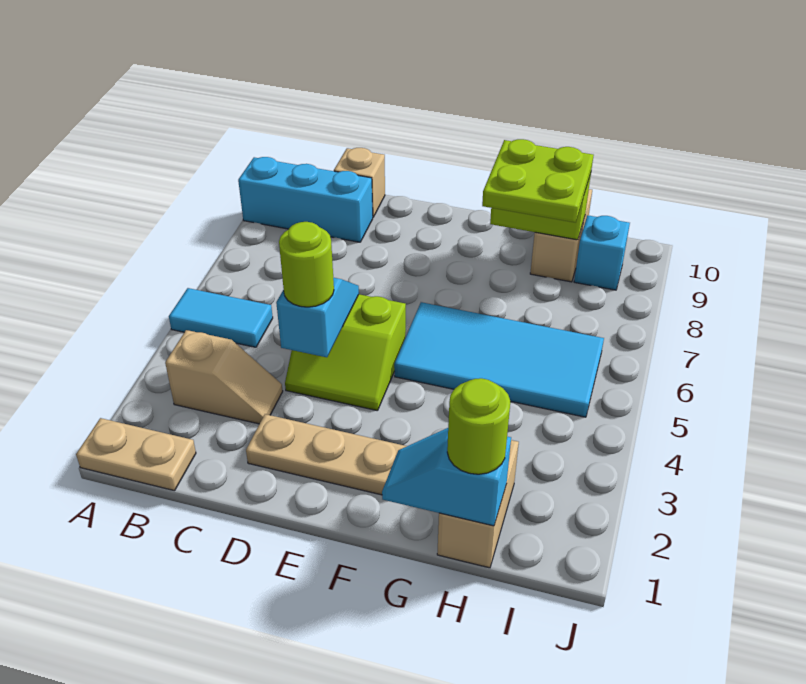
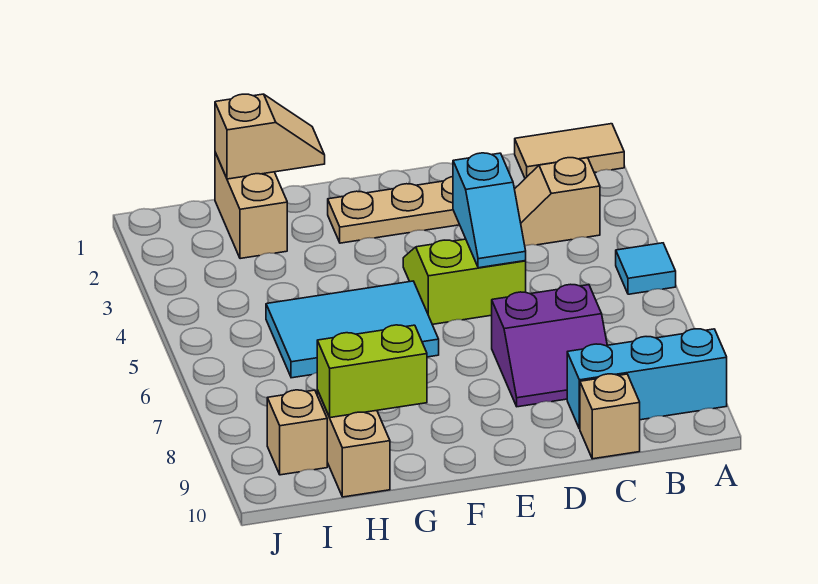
tan plate A1:B1 level 1 -> tan tile A1:B1 level 1
cyan tile A5:B5 level 1 -> cyan tile A5 level 1
none -> purple slope C7:D8 level 1 top 7
lime round brick D4 level 3 -> none
cyan tile F5:I6 level 1 -> cyan tile F5:H6 level 1
cyan slope G1:H1 level 2 top H -> tan slope G1:H1 level 2 top H
lime plate G8:H9 level 3 -> none
lime round brick H1 level 3 -> none
cyan brick I9 level 1 -> tan brick I9 level 1

